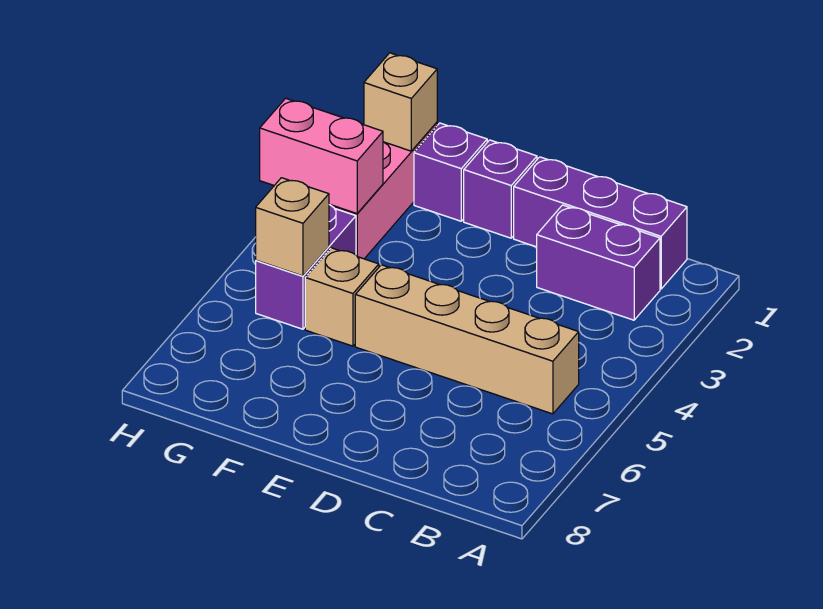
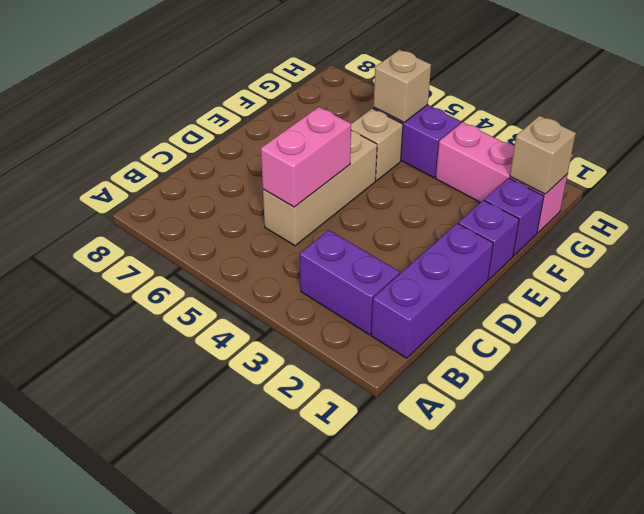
purple brick B2:C2 level 1 -> purple brick B2:B3 level 1
tan brick B5:E5 level 1 -> tan brick C5:E5 level 1
pink brick G3:H3 level 2 -> pink brick C5:D5 level 2

